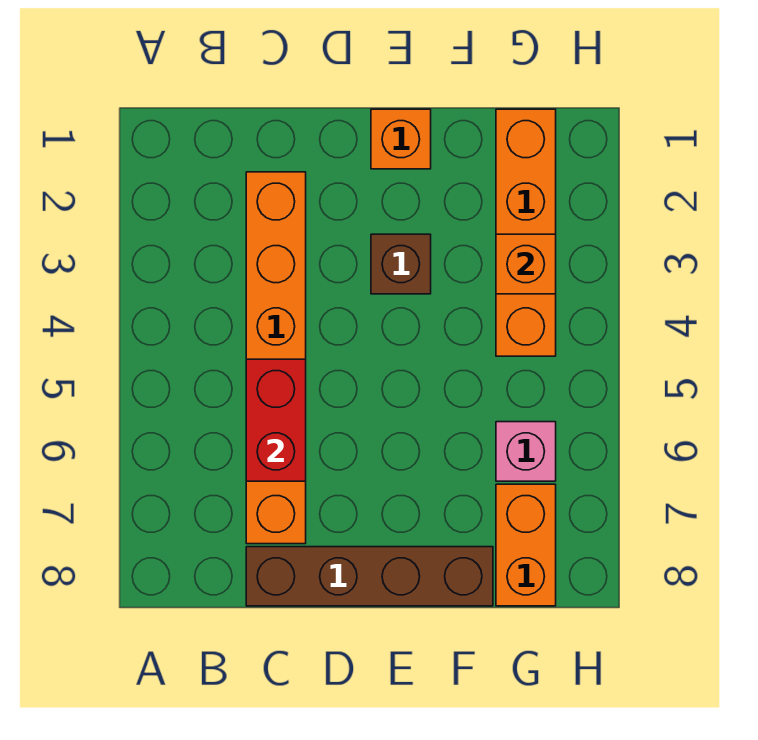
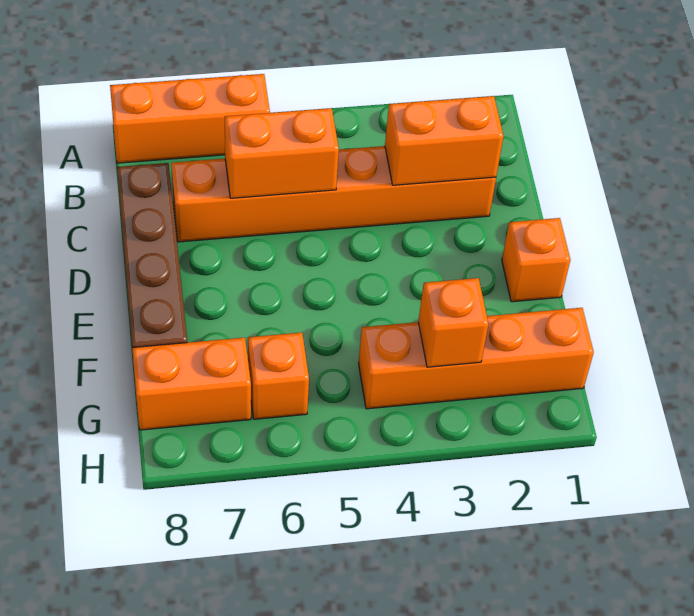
none -> orange brick A6:A8 level 1
none -> orange brick C2:C3 level 2
red brick C5:C6 level 2 -> orange brick C5:C6 level 2
brown brick E3 level 1 -> none
pink brick G6 level 1 -> orange brick G6 level 1

